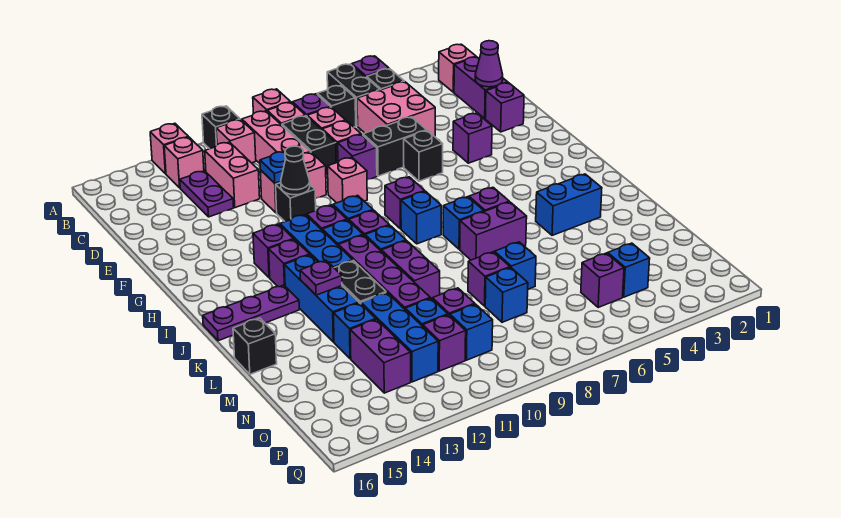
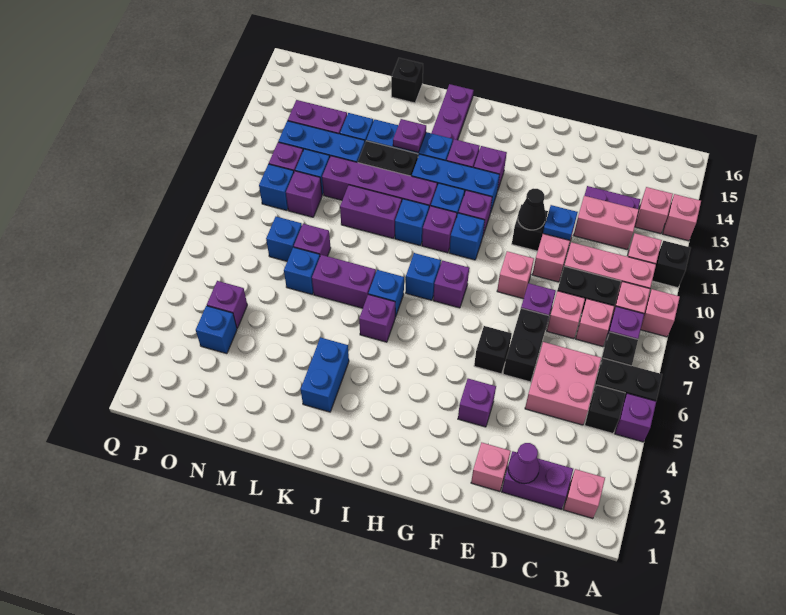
purple brick E2 level 1 -> pink brick E2 level 1
purple brick K6:K7 level 1 -> purple brick K7:L7 level 1

